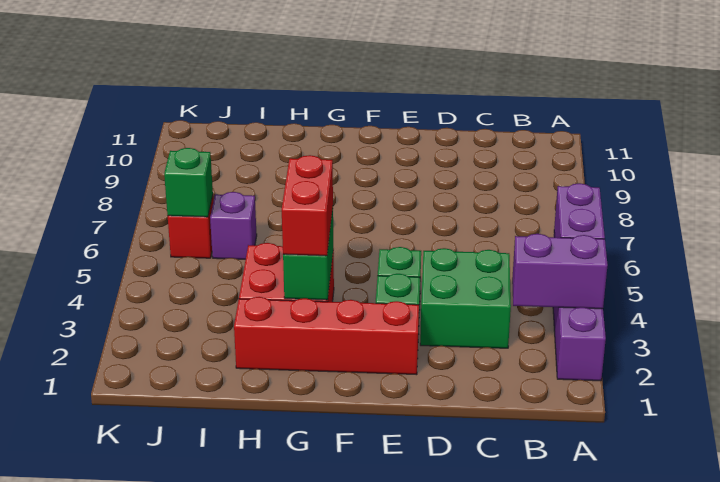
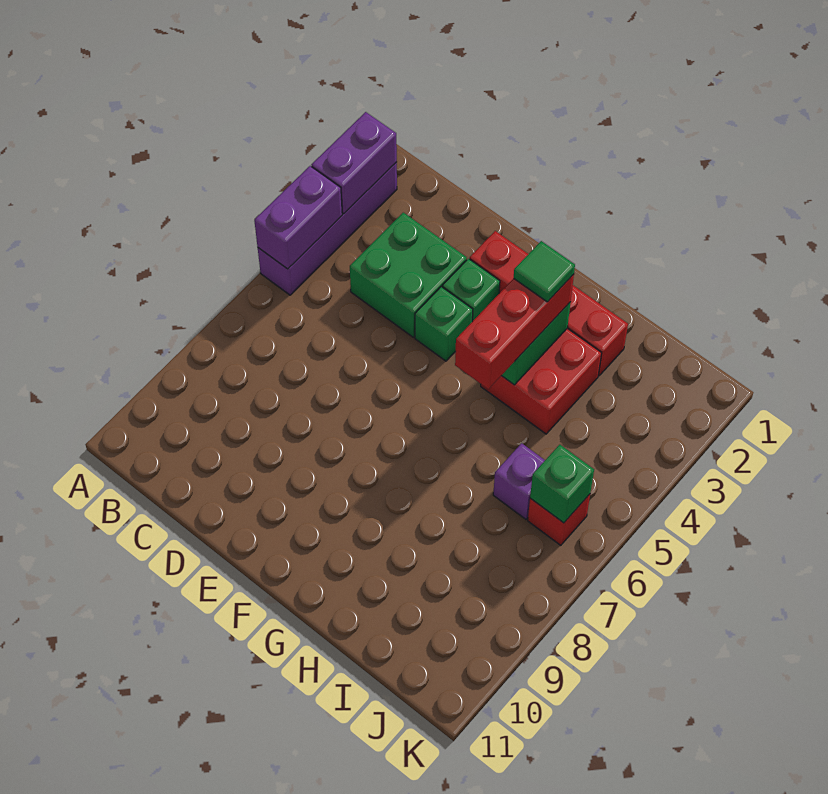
purple brick A3:B3 level 2 -> purple brick A2:A3 level 2
red brick G3:G4 level 3 -> red brick G3:G5 level 3
none -> green tile G3 level 4

